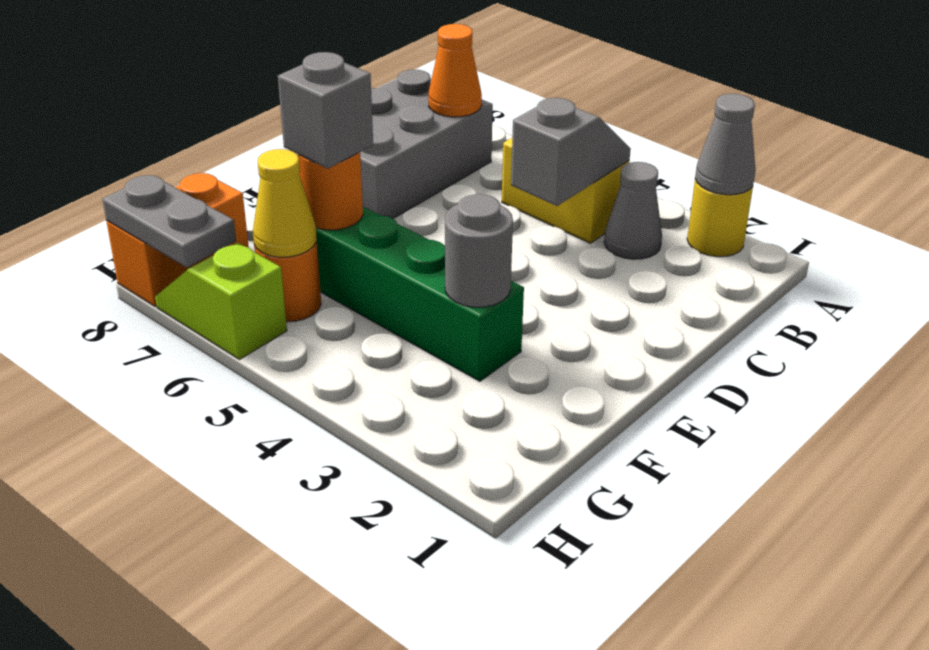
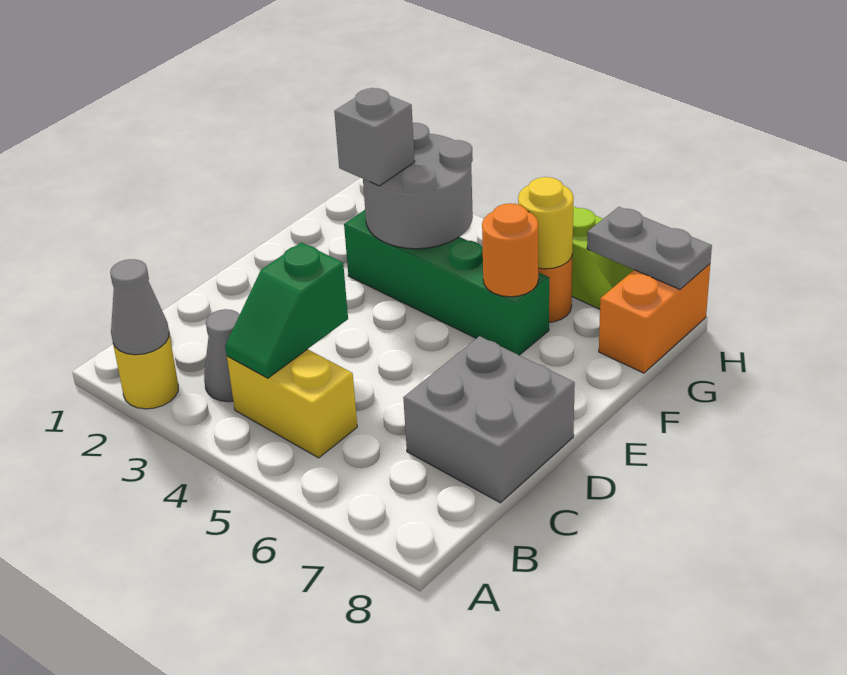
grey slope B4:C4 level 2 top C -> green slope B4:C4 level 2 top C
grey brick B7:D8 level 1 -> grey brick C7:D8 level 1
orange cone B7 level 2 -> none
grey round brick F3 level 2 -> grey round brick F3:G4 level 2
grey brick F6 level 3 -> grey brick F3 level 3
yellow cone G6 level 2 -> yellow round brick G6 level 2

